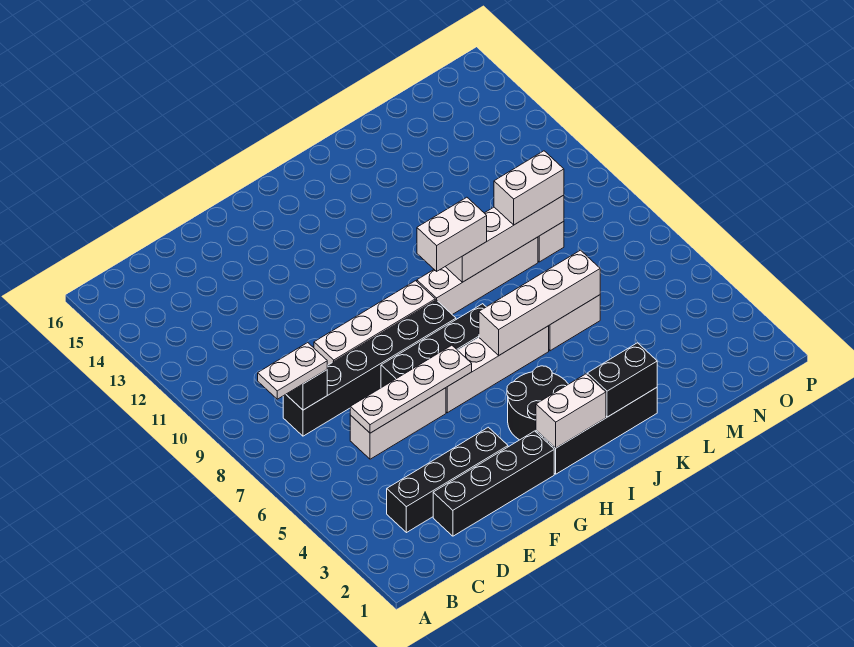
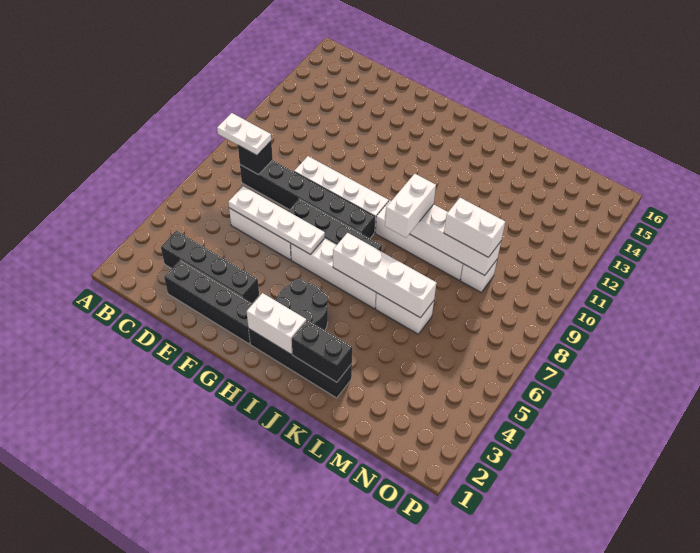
white brick I9:J9 level 3 -> white brick J8:J9 level 3

